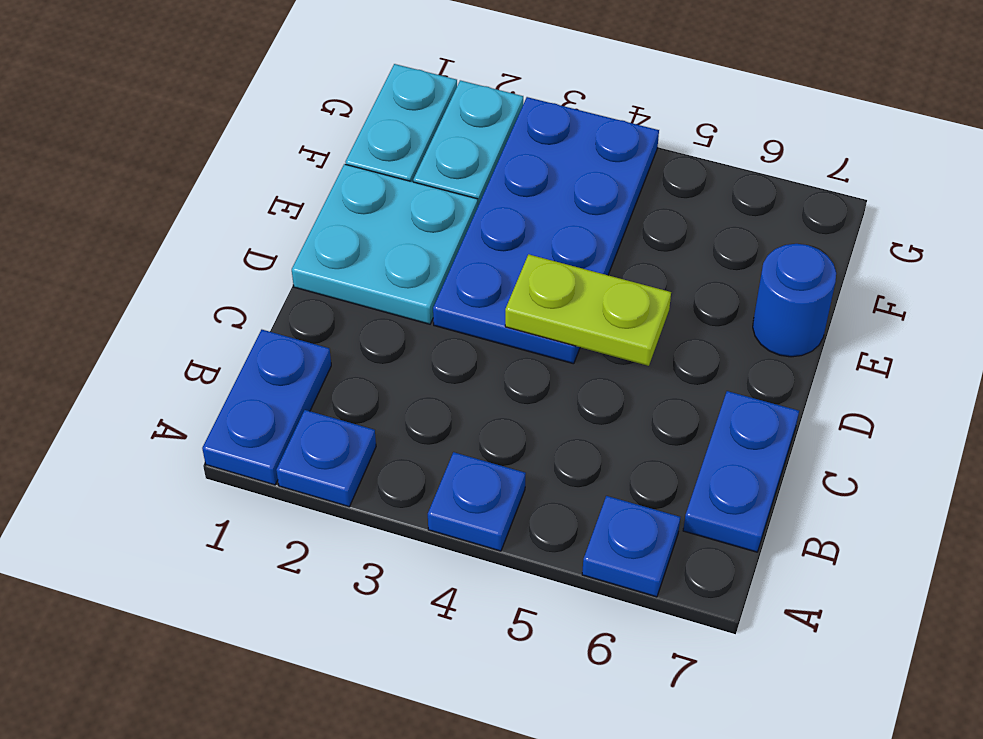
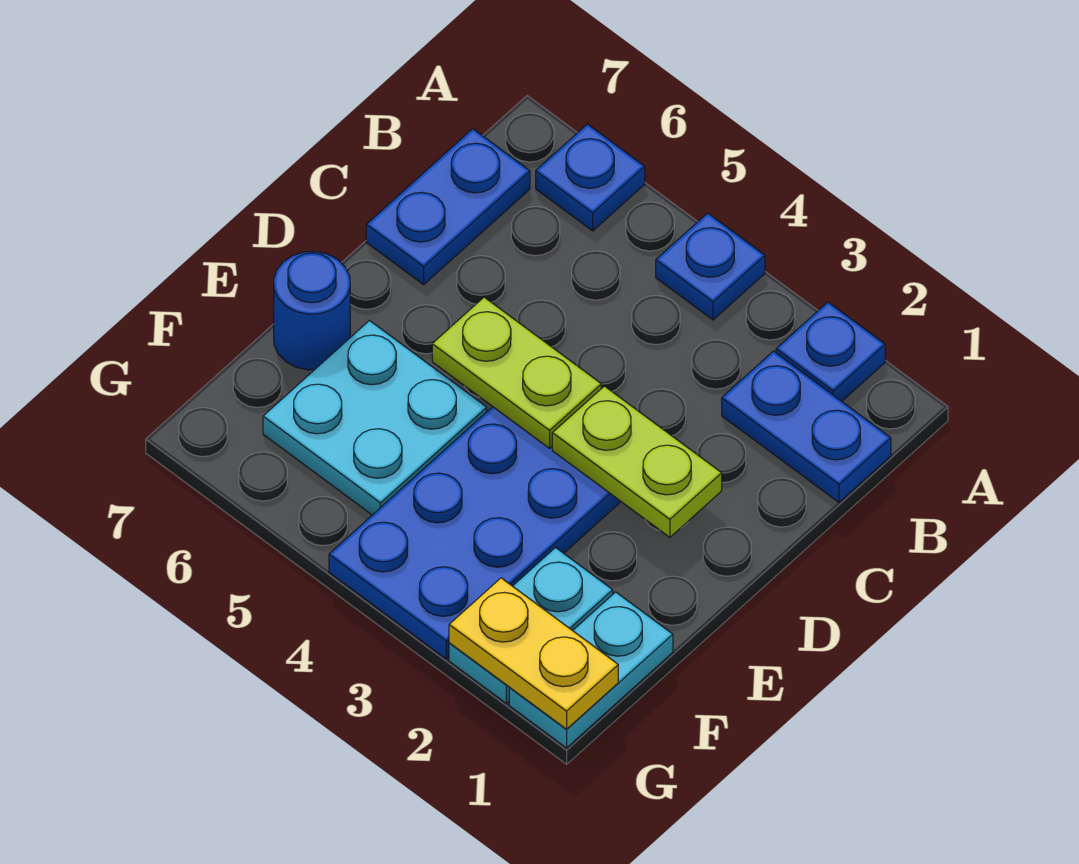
blue plate A1:B1 level 1 -> blue plate B1:B2 level 1
cyan plate D1:E2 level 1 -> cyan plate E5:F6 level 1
none -> lime plate D2:D3 level 2
none -> yellow plate G1:G2 level 2

